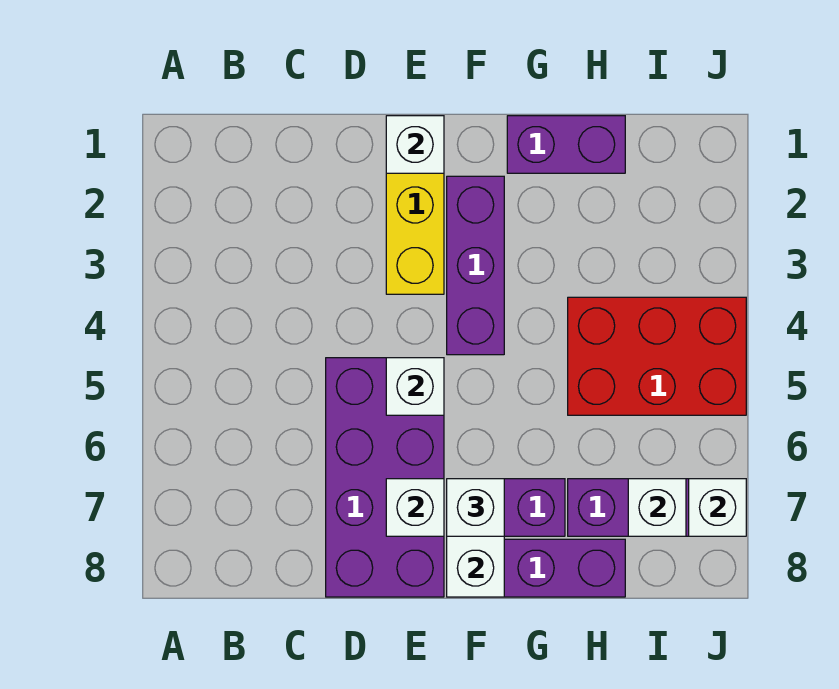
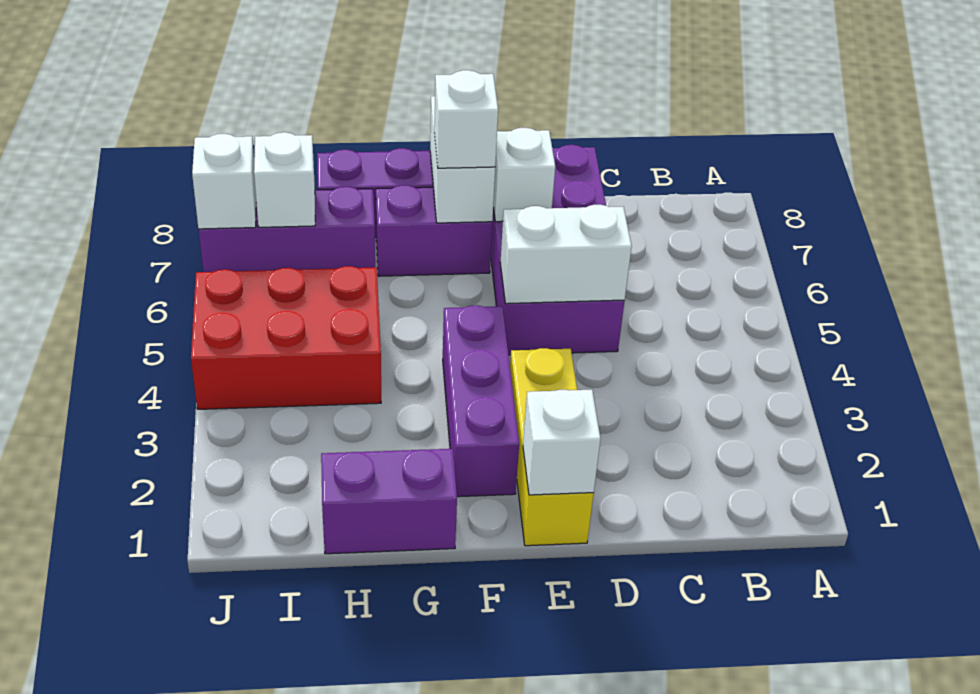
white brick E5 level 2 -> white brick D5:E5 level 2

